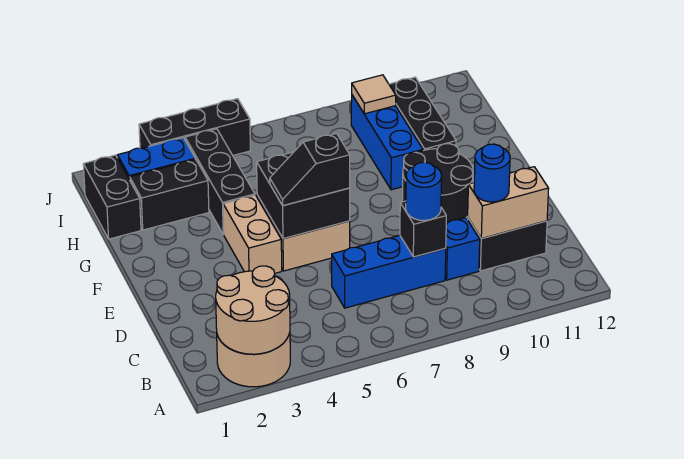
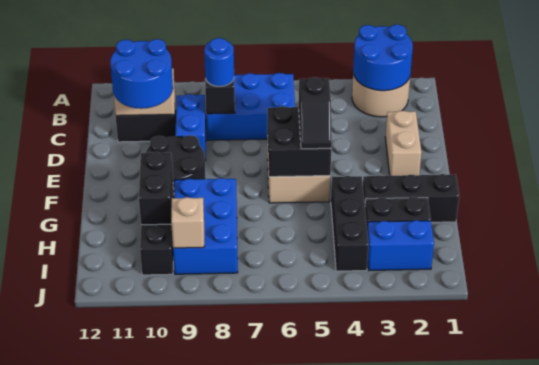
tan round brick A2:B3 level 2 -> blue round brick A2:B3 level 2
blue brick C6:C8 level 1 -> blue brick B6:C8 level 1
blue brick C9 level 1 -> blue brick C9:D9 level 1
blue round brick C10 level 3 -> blue round brick C10:D11 level 3
tan brick E4:F4 level 1 -> tan brick D2:E2 level 1
black slope E5:E6 level 3 top 6 -> black slope E5:F5 level 3 top E
blue brick G9:I9 level 1 -> blue brick G8:I9 level 1
black brick H1:I1 level 1 -> black brick G10:H10 level 2
tan tile I9 level 2 -> tan brick I9 level 2
black brick J3:J5 level 1 -> black brick G1:G3 level 1

